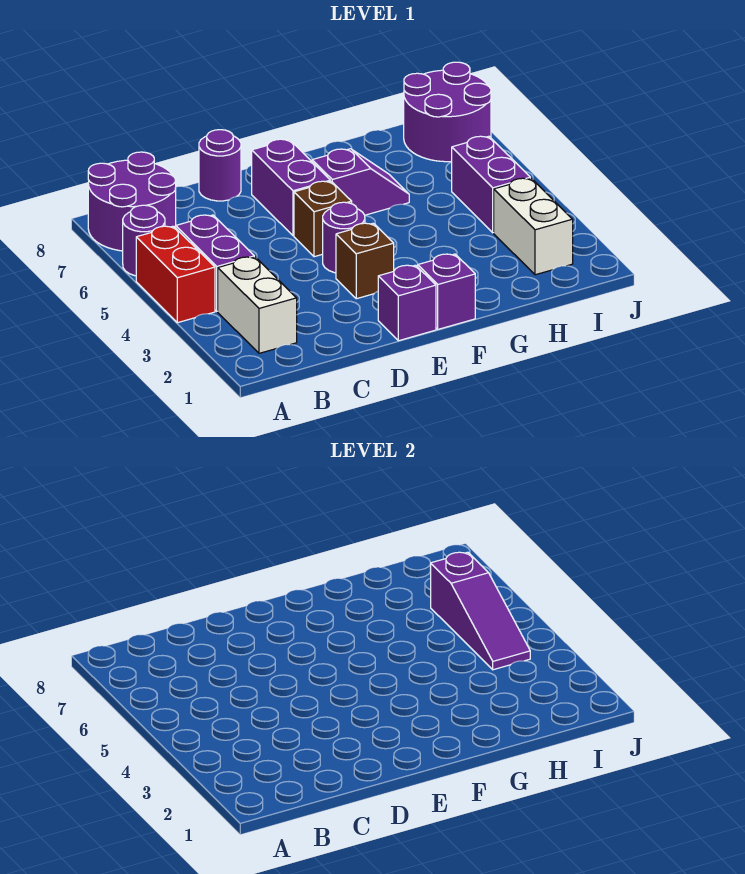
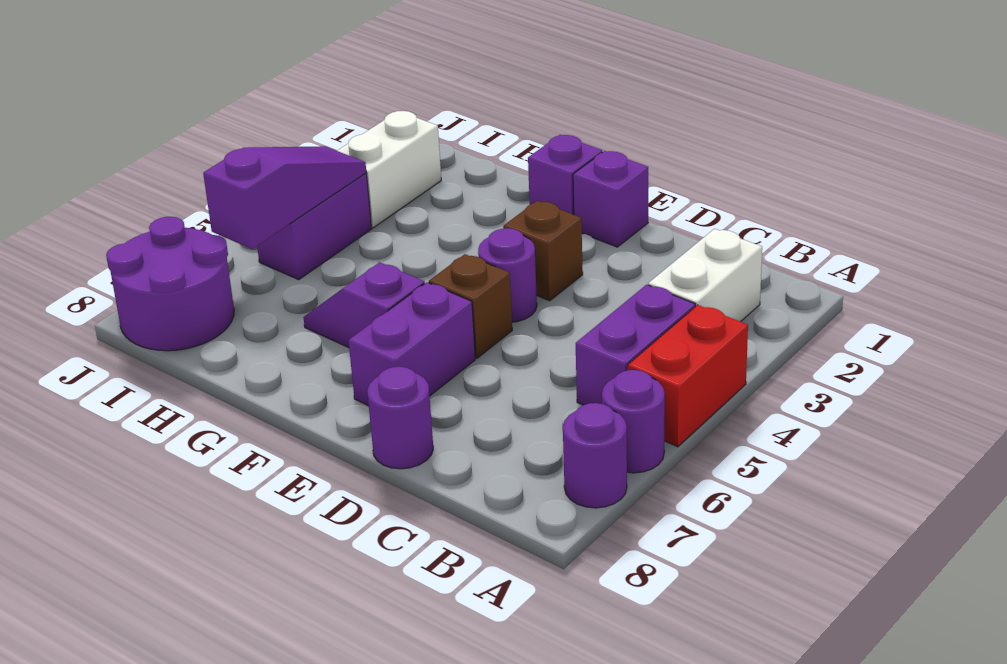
purple round brick A7:B8 level 1 -> purple round brick A7 level 1

